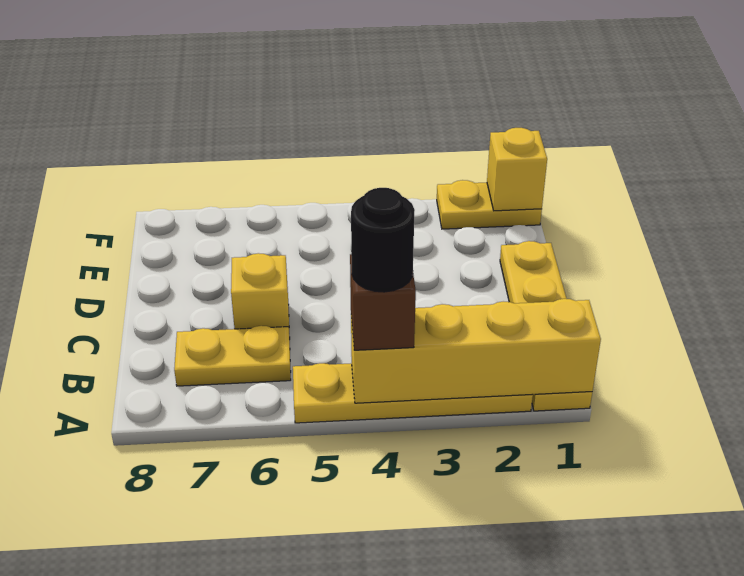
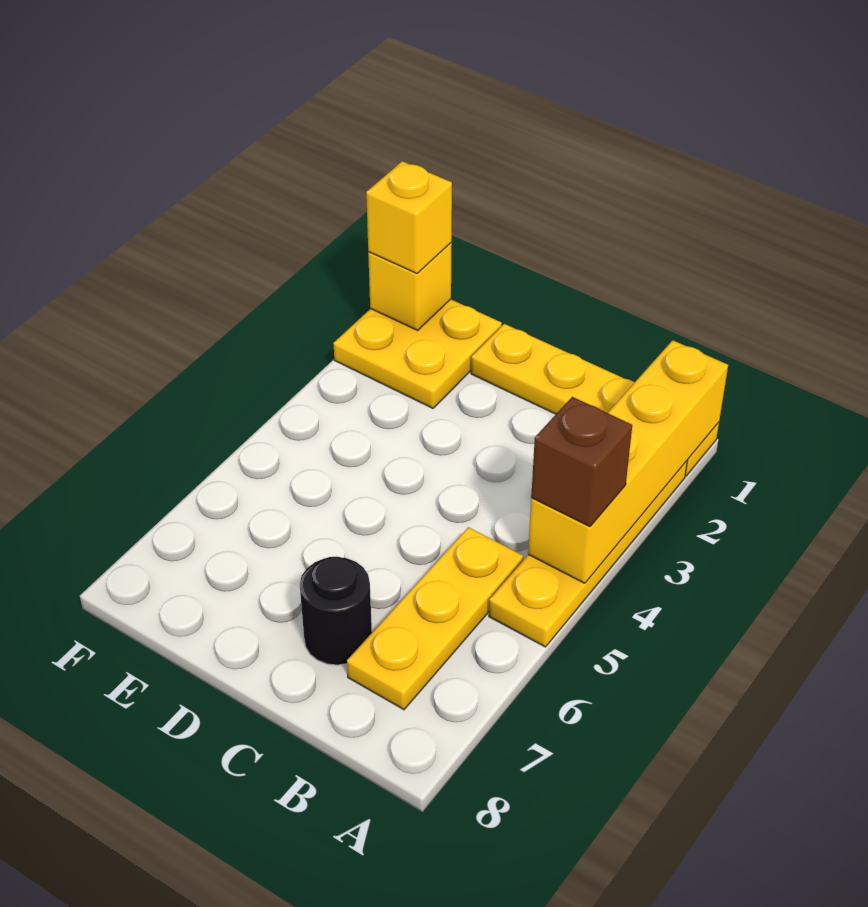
black round brick A4 level 4 -> black round brick C7 level 1
yellow plate B6:B7 level 1 -> yellow plate B5:B7 level 1
yellow brick C6 level 1 -> yellow brick F1 level 3
yellow plate F1:F2 level 1 -> yellow plate E1:F2 level 1

